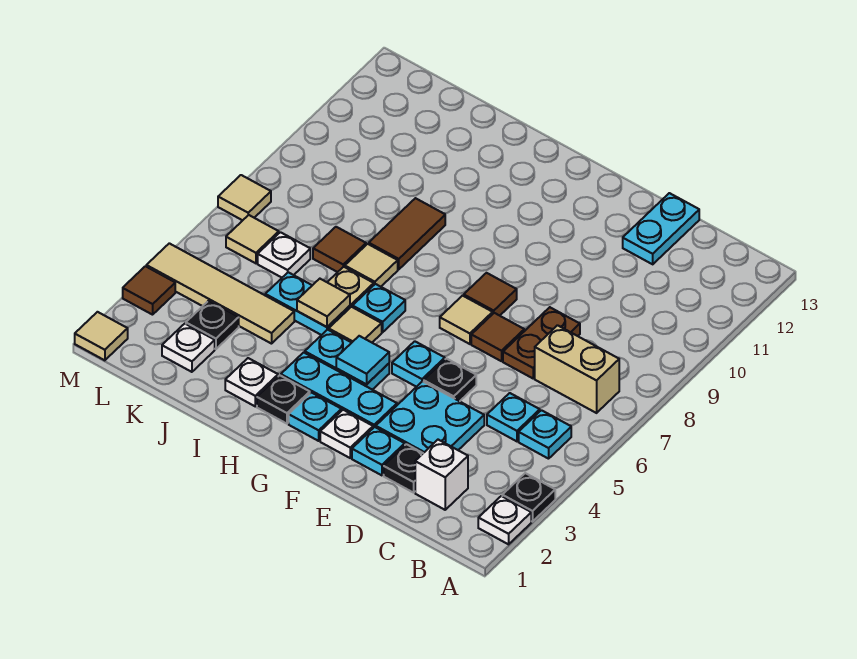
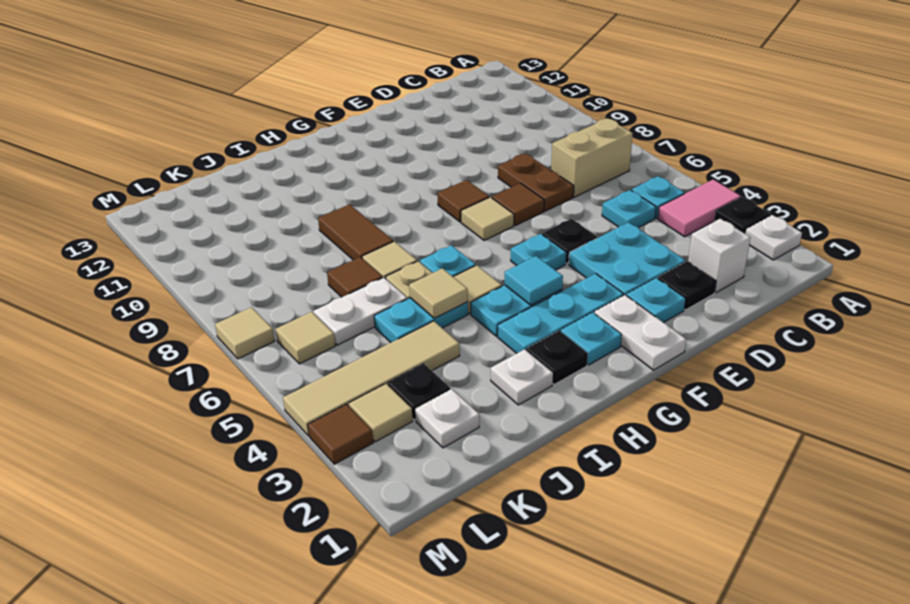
none -> pink tile A4:B4 level 1
cyan plate D12:D13 level 1 -> none
white plate F2 level 1 -> white plate F1:F2 level 1
white plate K6 level 1 -> white plate J6:K6 level 1
tan tile M1 level 1 -> tan tile L3 level 1

